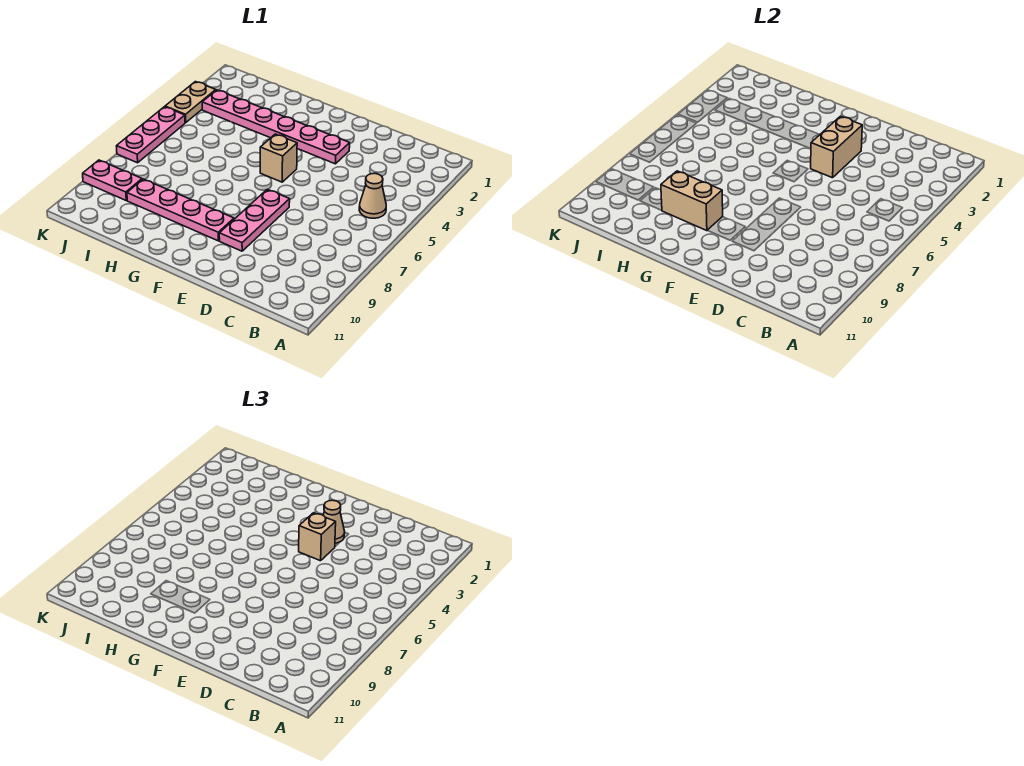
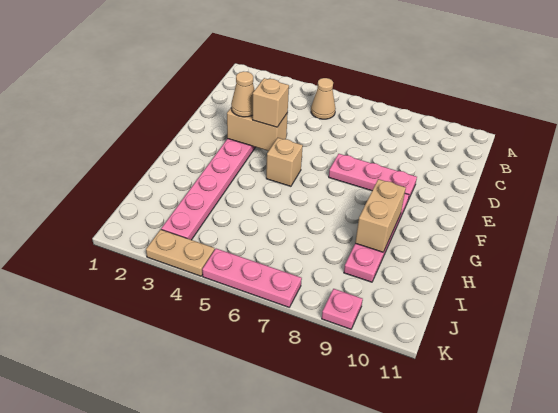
pink plate J9:K9 level 1 -> pink plate K9 level 1

